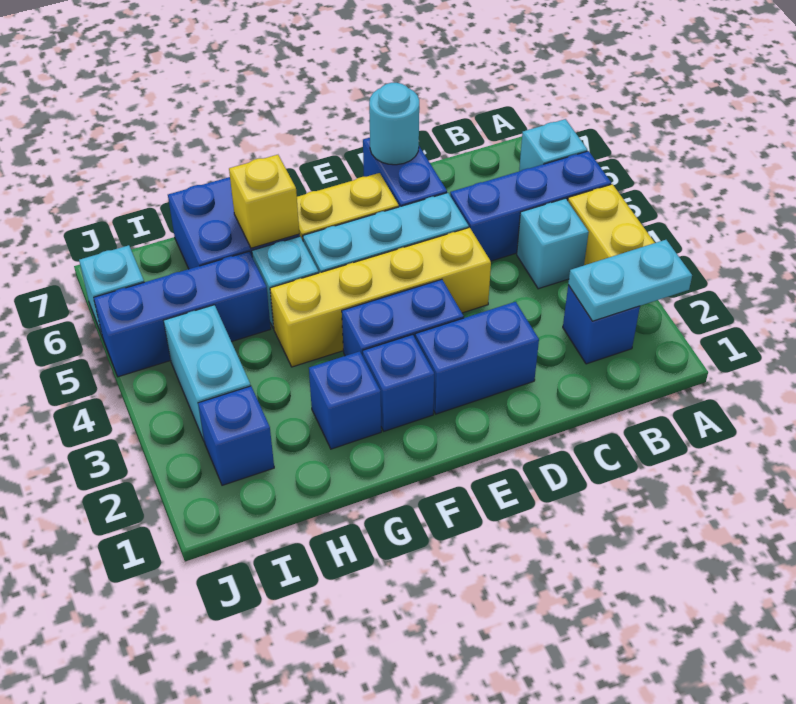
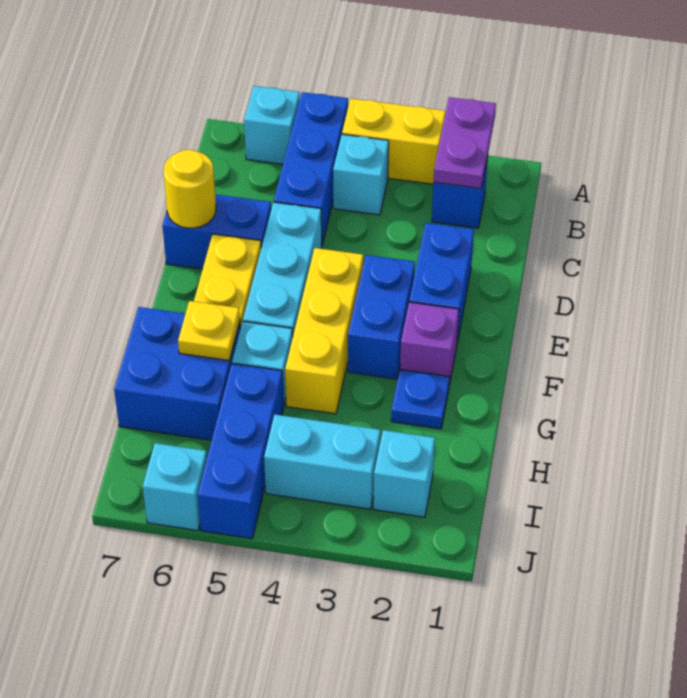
cyan plate A2:B2 level 2 -> purple plate A2:B2 level 2
yellow brick D4:G4 level 1 -> yellow brick E4:G4 level 1
cyan round brick D7 level 2 -> yellow round brick D7 level 2
blue brick F2 level 1 -> purple brick F2 level 1
blue brick G2 level 1 -> blue plate G2 level 1
yellow brick G6 level 2 -> yellow plate G6 level 2
blue brick I2 level 1 -> cyan brick I2 level 1

